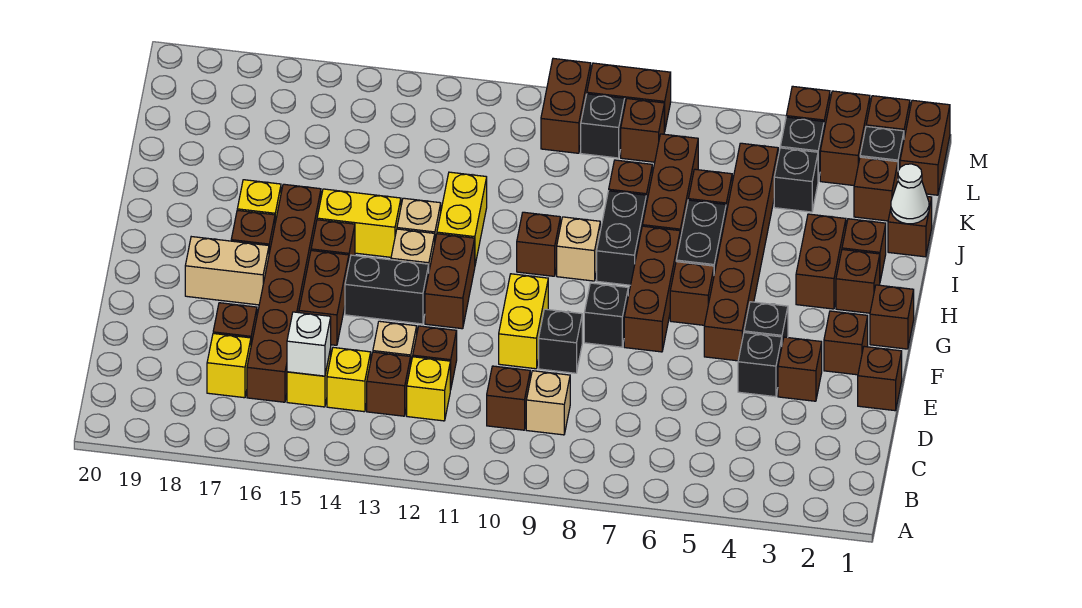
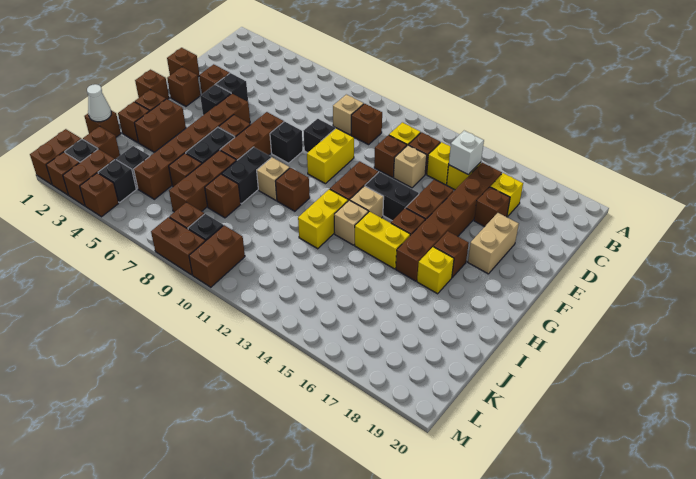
tan brick F17:F18 level 1 -> tan brick E18:F18 level 1

